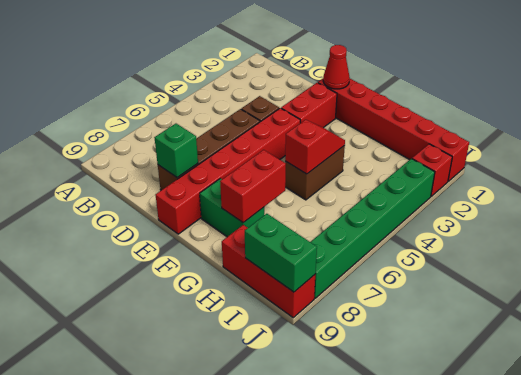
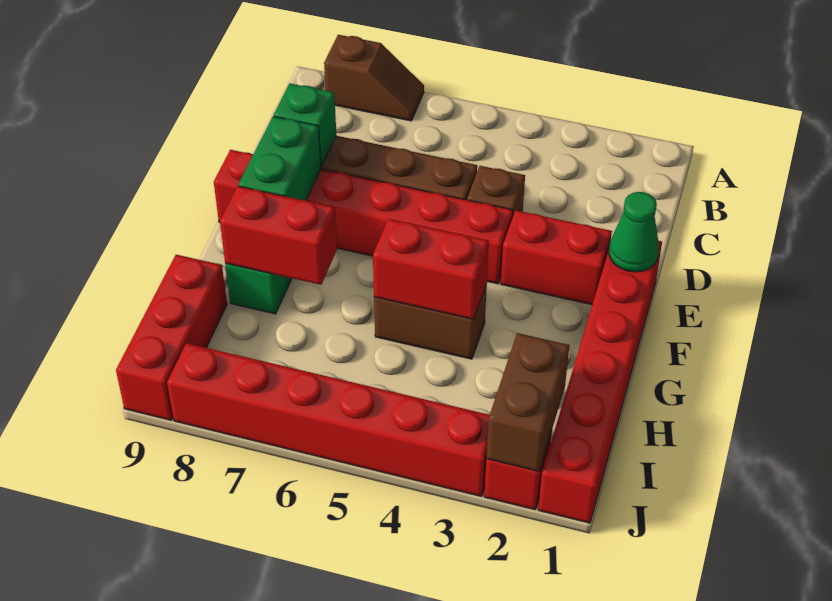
none -> brown slope A7:A8 level 1 top 8
red cone E1 level 2 -> green cone E1 level 2
red slope G4:G5 level 2 top 5 -> red brick G4:G5 level 2
none -> brown brick I2:J2 level 2
green brick I9:J9 level 2 -> green brick E8:F8 level 2
green brick J3:J8 level 1 -> red brick J3:J8 level 1

